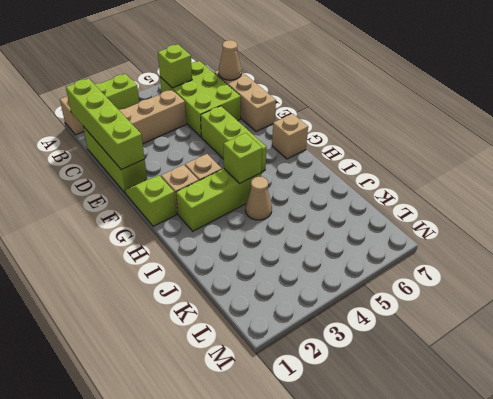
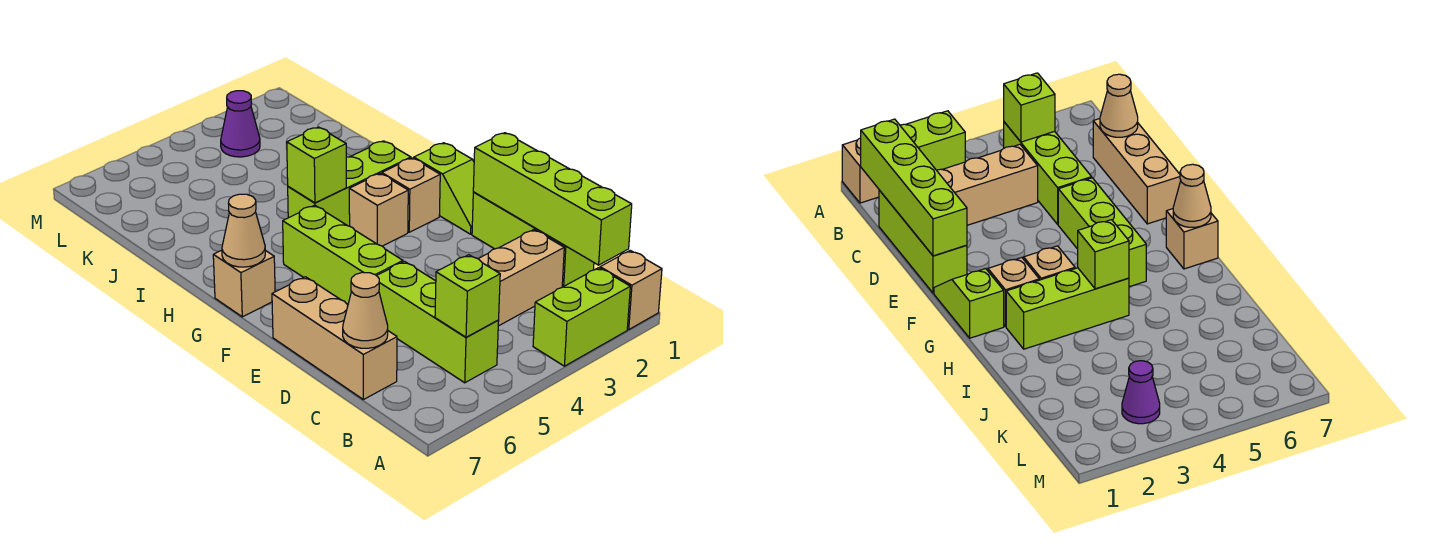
lime brick B5:D6 level 1 -> lime brick B5:D5 level 1
tan cone I4 level 1 -> tan cone G7 level 2
none -> purple cone L3 level 1

